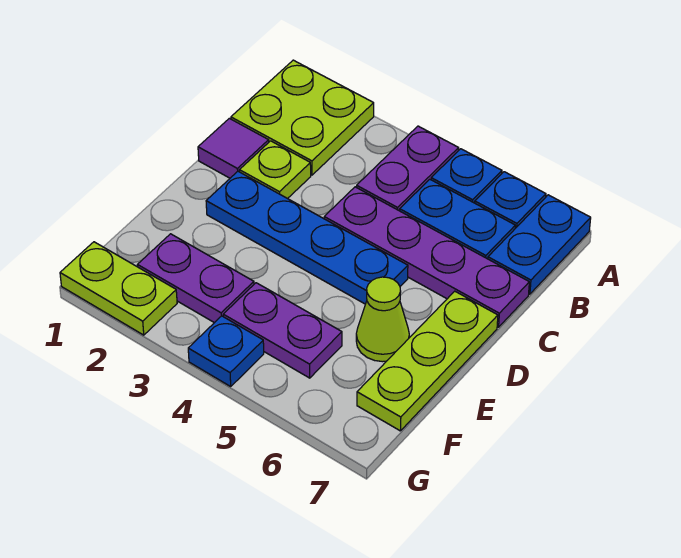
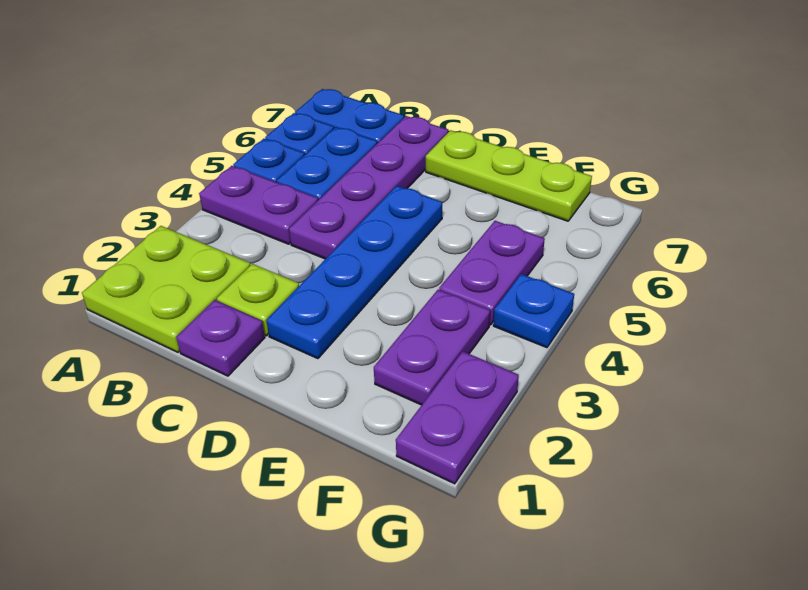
purple tile C1 level 1 -> purple plate C1 level 1
lime cone E6 level 1 -> none
lime plate G1:G2 level 1 -> purple plate G1:G2 level 1

